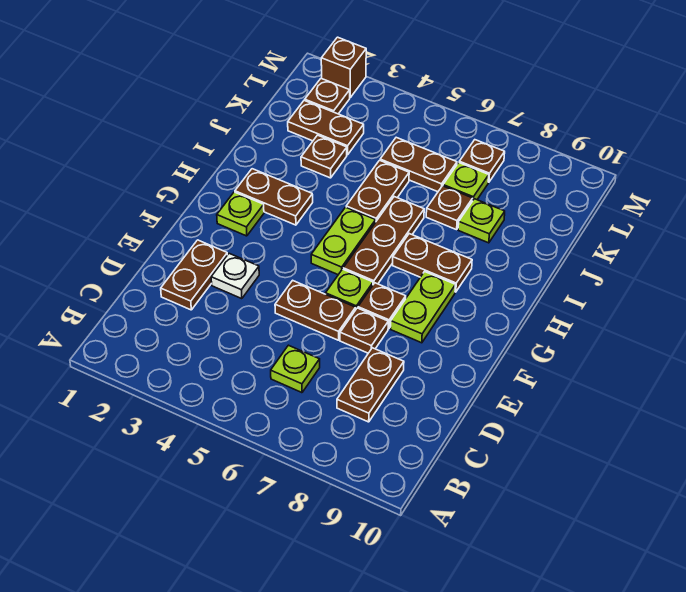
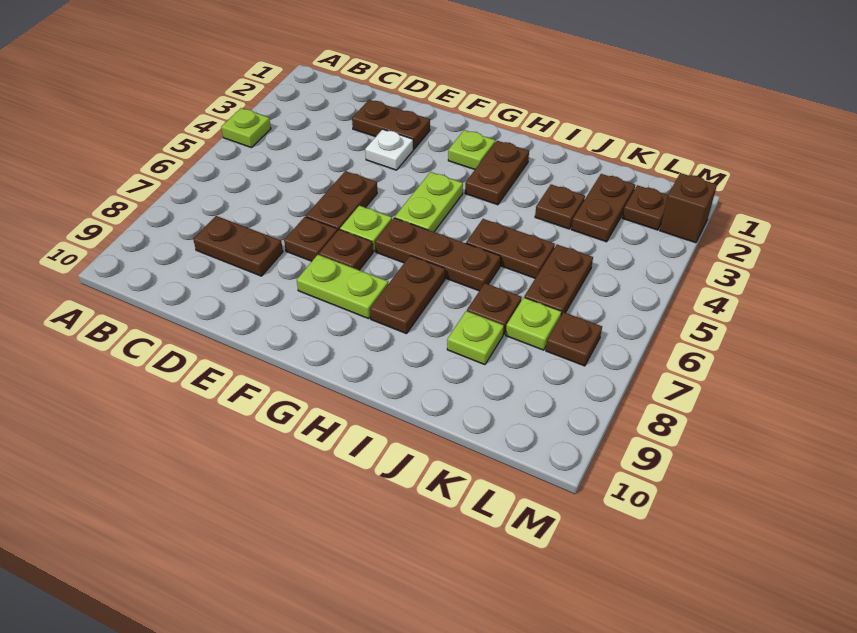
lime plate C6 level 1 -> lime plate A4 level 1
lime plate G5:H5 level 1 -> lime plate G4:G5 level 1

